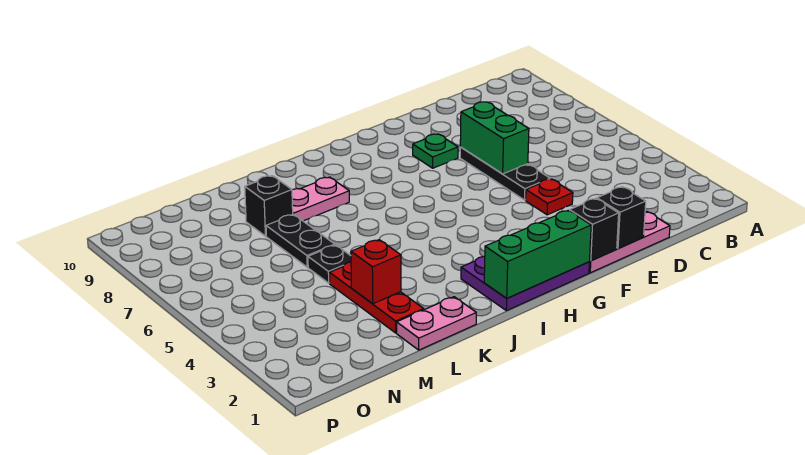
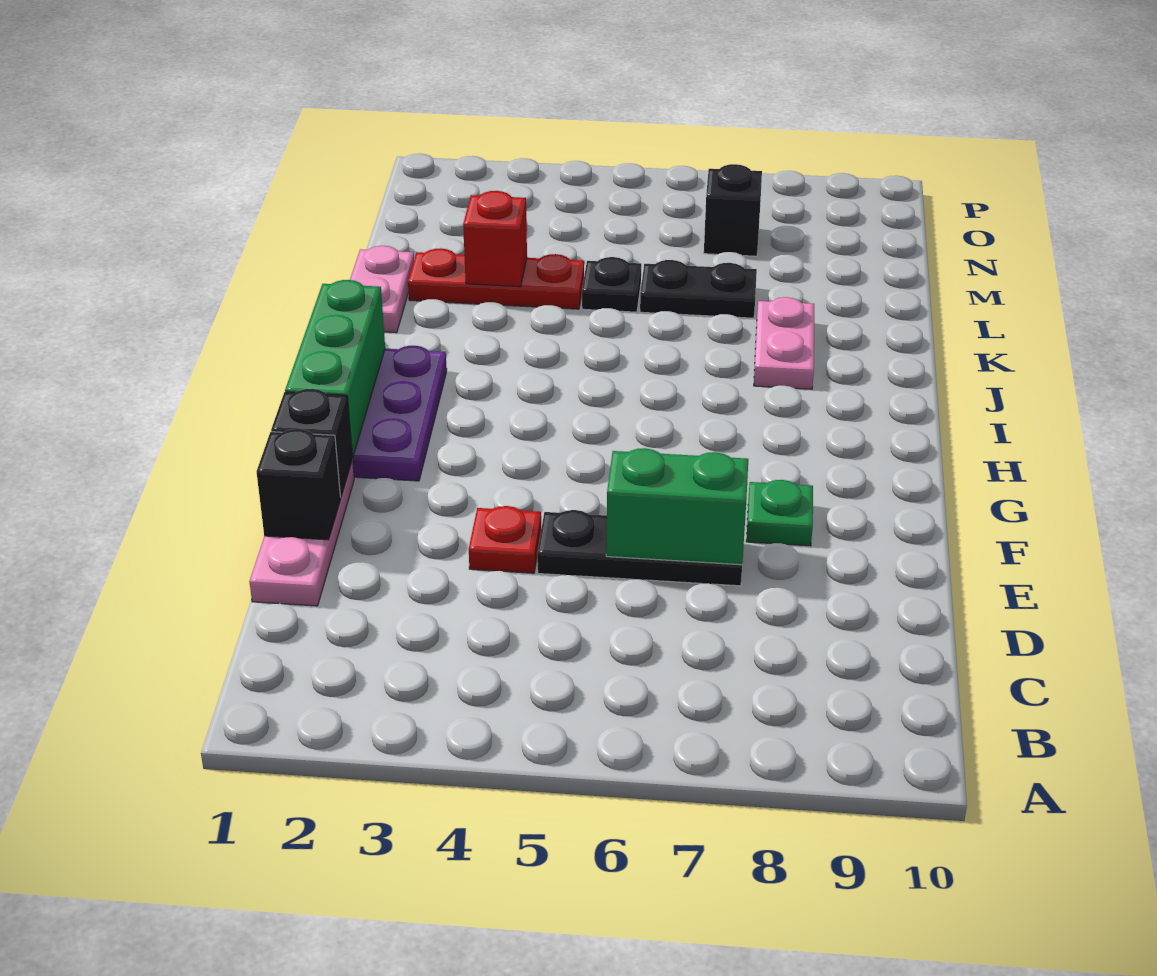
black brick L8 level 1 -> black brick N7 level 1

